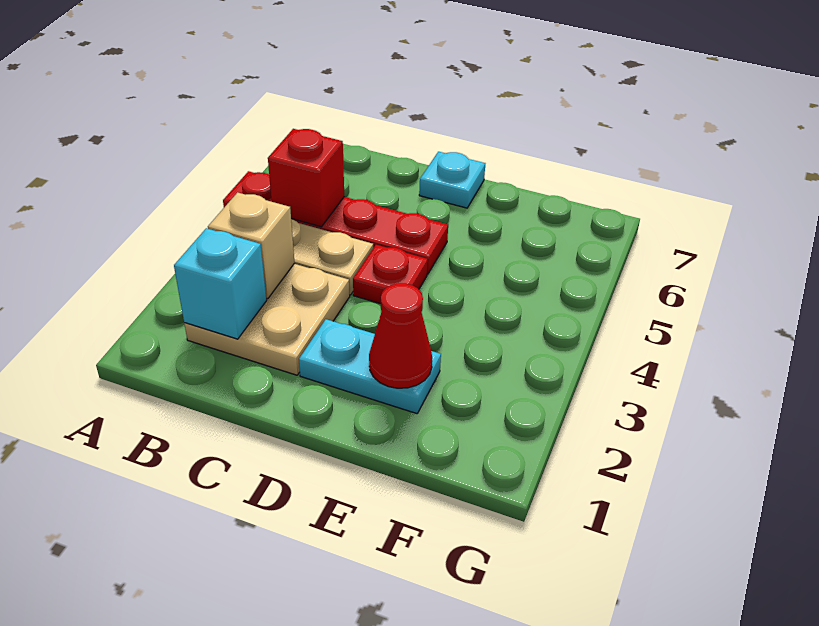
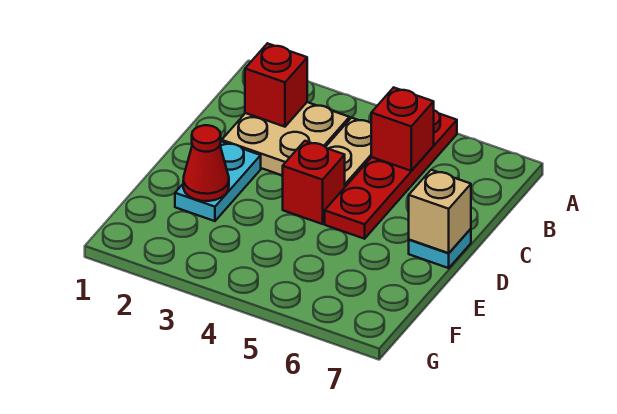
cyan brick B2 level 2 -> red brick B2 level 2
tan brick B3 level 2 -> tan brick D7 level 2
red plate D4 level 1 -> red brick D4 level 1

